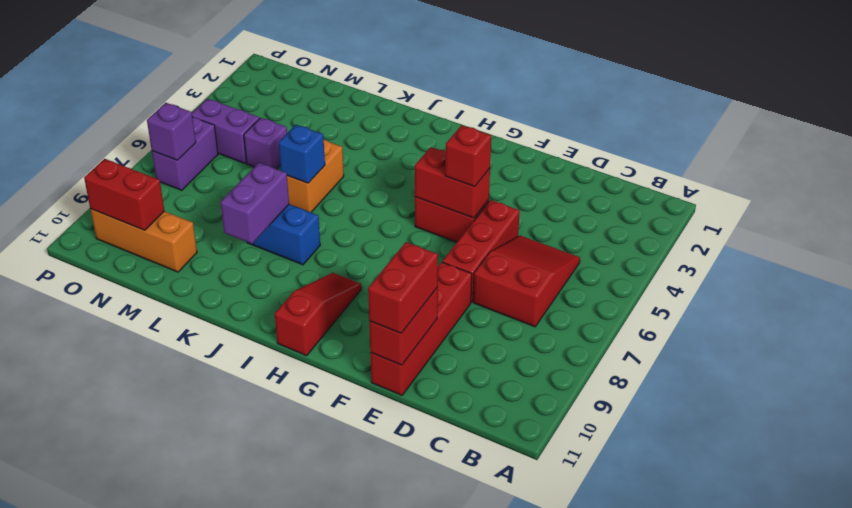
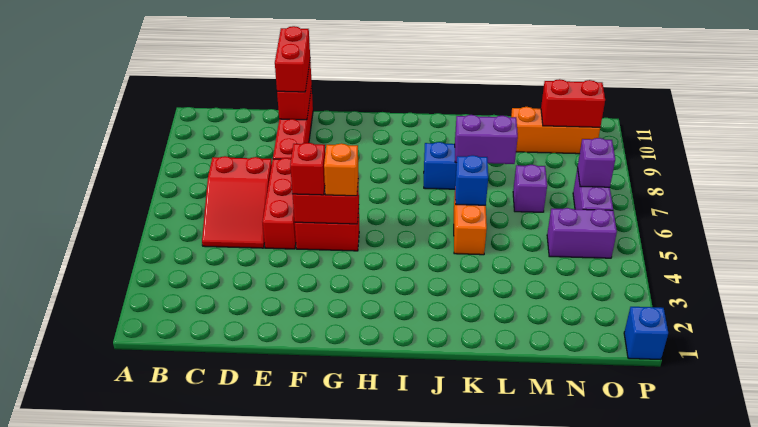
none -> orange brick G5 level 3
red slope H9:H11 level 1 top 11 -> none
purple brick K8:K9 level 2 -> purple brick K8:L8 level 2
purple brick M5 level 1 -> purple brick M7 level 1
none -> blue brick P1 level 1

